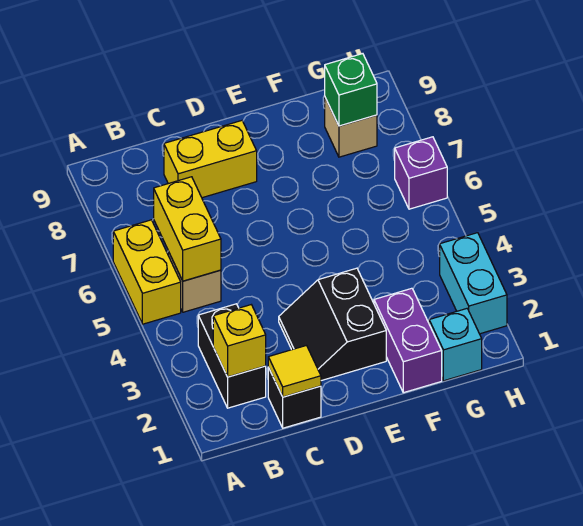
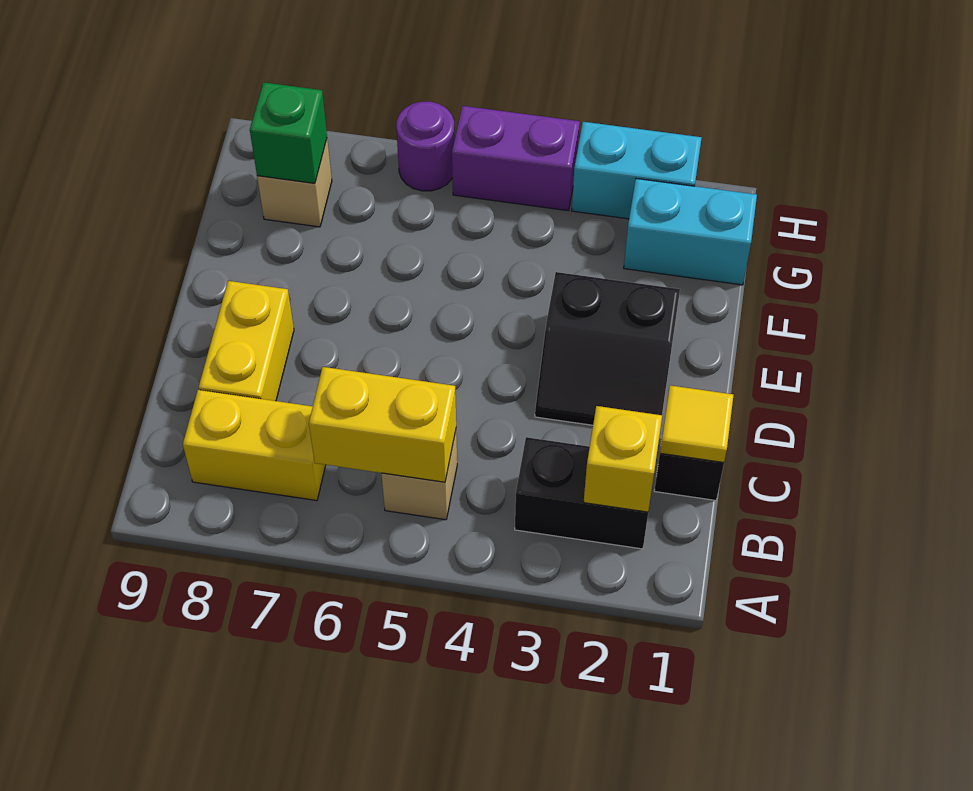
yellow brick A5:A6 level 1 -> yellow brick B7:B8 level 1
purple brick F1:F2 level 1 -> purple brick H4:H5 level 1
cyan brick G1 level 1 -> cyan brick G1:G2 level 1
purple brick H6 level 1 -> purple round brick H6 level 1

